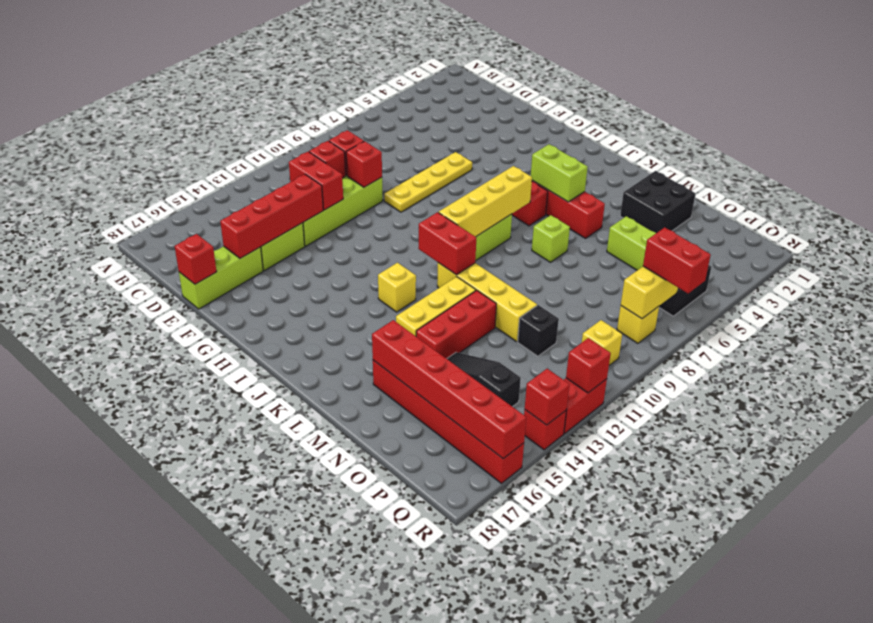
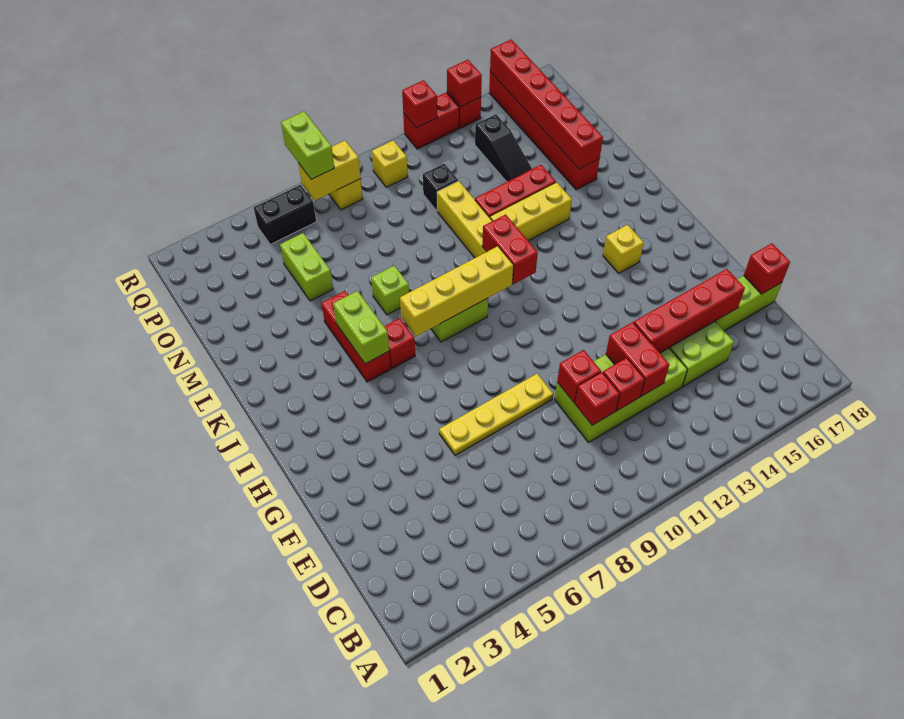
yellow brick J13 level 1 -> yellow brick I15 level 1
black brick M2:N3 level 1 -> none
red brick Q7:R7 level 3 -> lime brick Q7:R7 level 3

